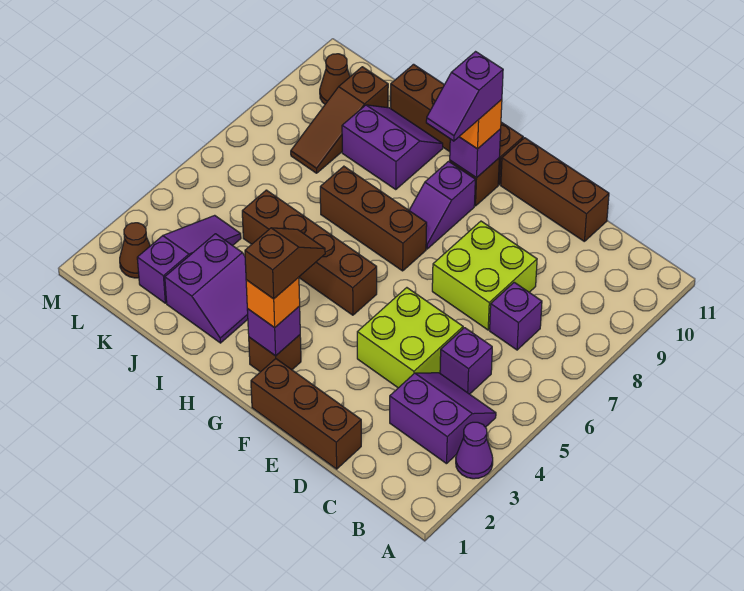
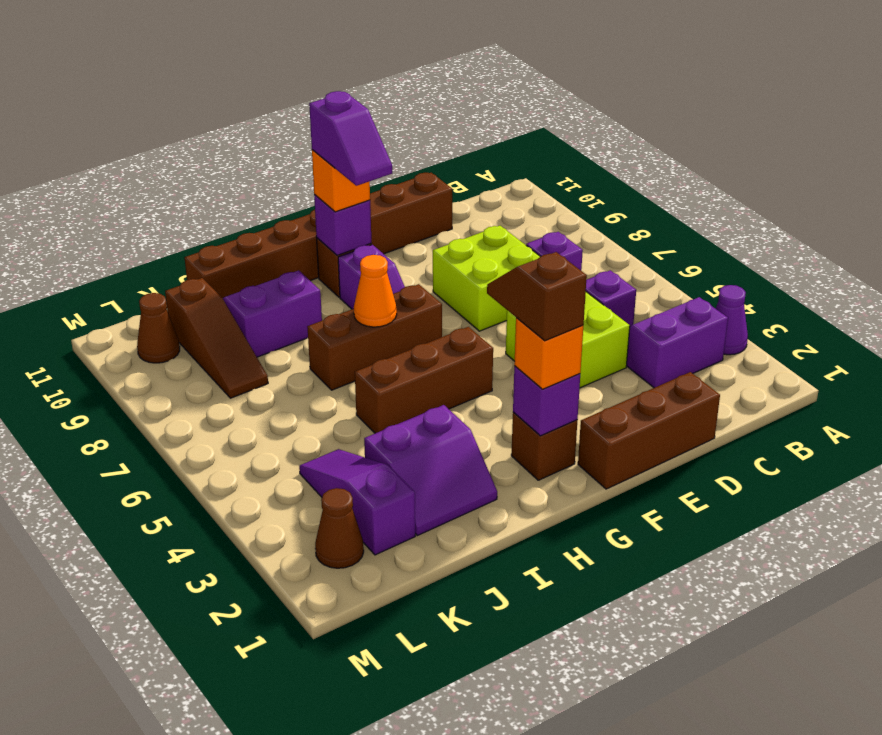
brown brick G5:J5 level 1 -> brown brick G5:I5 level 1
none -> orange cone H7 level 2
purple slope I2:J3 level 1 top J -> purple slope I2:J3 level 1 top 3

